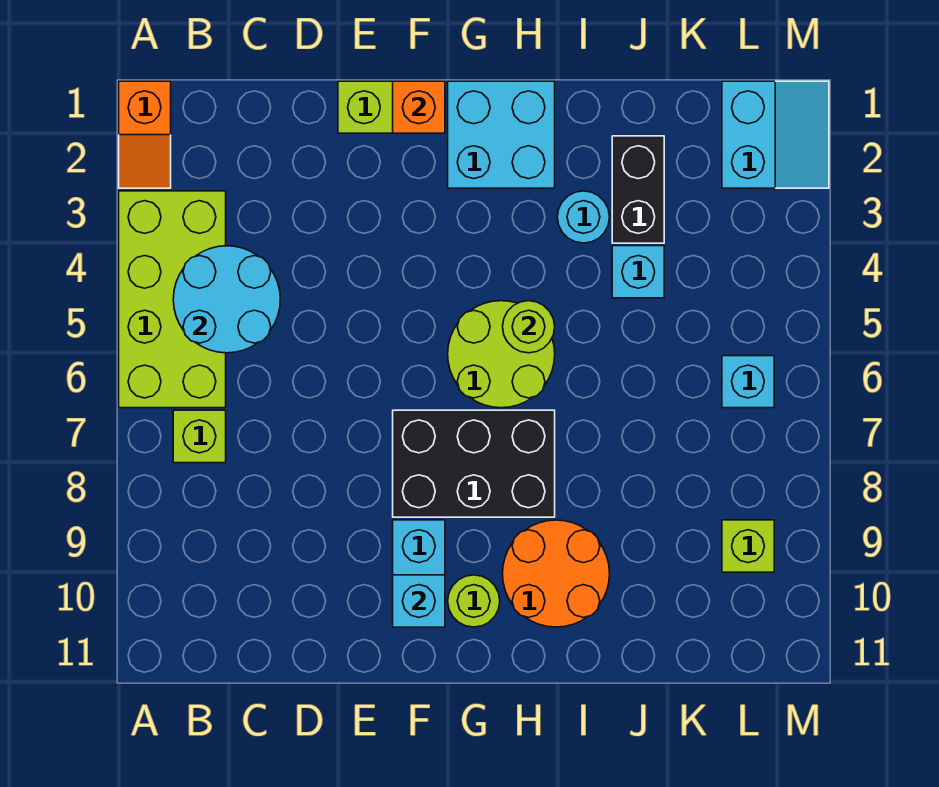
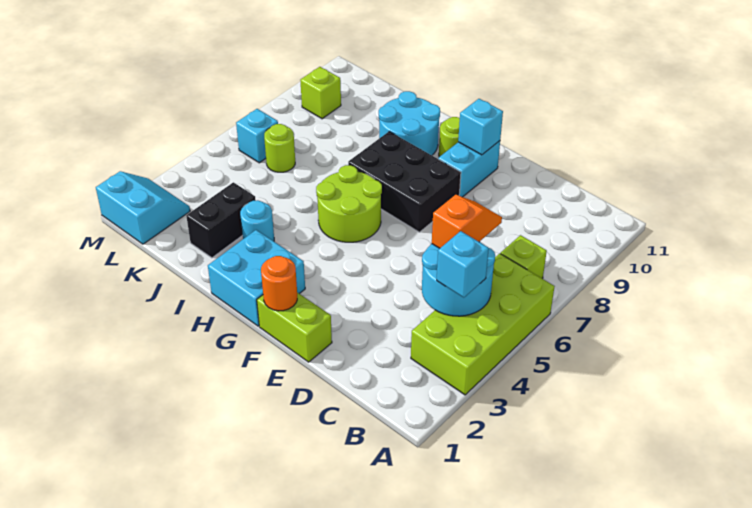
orange slope A1:A2 level 1 top 1 -> orange slope C5:C6 level 3 top 5
orange brick F1 level 2 -> orange round brick F1 level 2
lime round brick H5 level 2 -> lime round brick K6 level 1
orange round brick H9:I10 level 1 -> cyan round brick H9:I10 level 1
cyan brick J4 level 1 -> cyan brick B4 level 3
cyan slope L1:M2 level 1 top L -> cyan slope L1:M2 level 1 top 1

